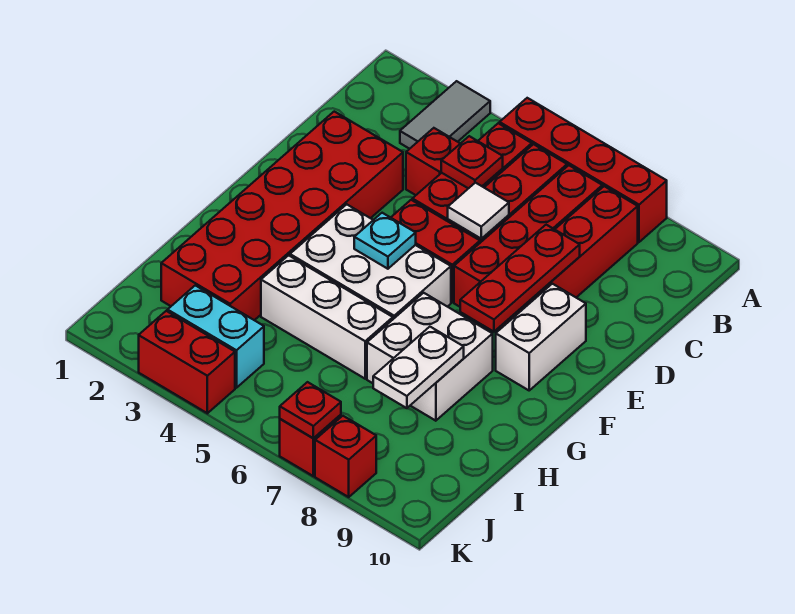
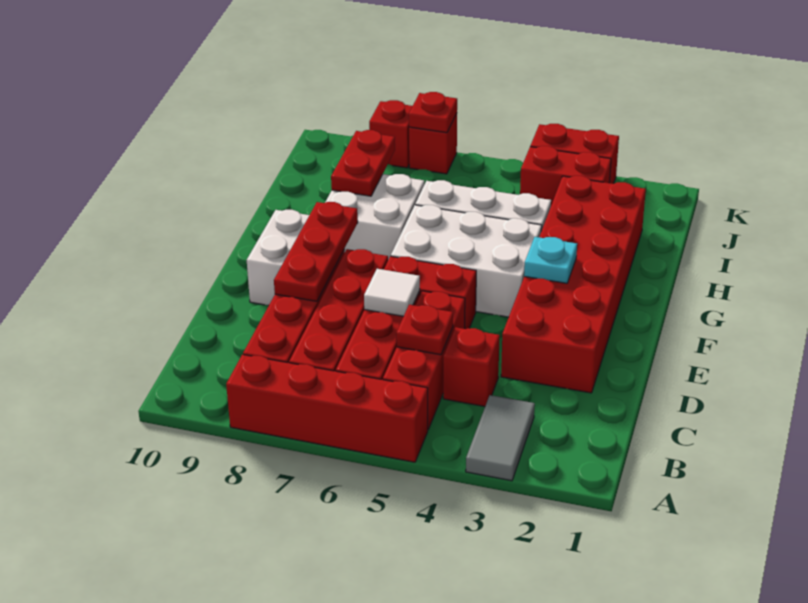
cyan plate F5 level 2 -> cyan plate F3 level 2
white plate H8:I8 level 2 -> red plate H8:I8 level 2
cyan brick J3:J4 level 1 -> red brick J3:J4 level 1

